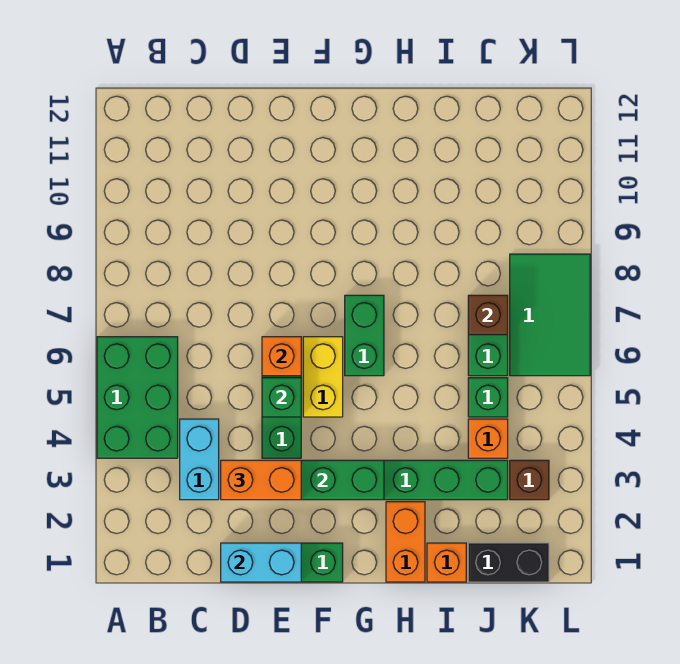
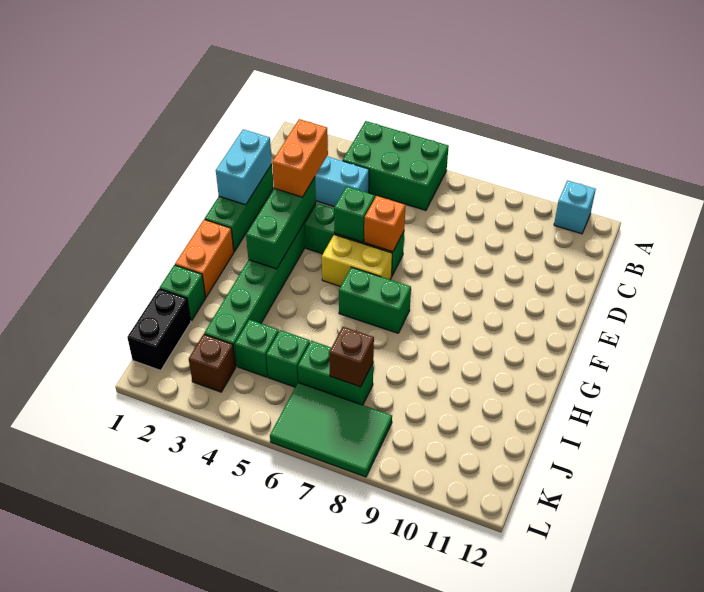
none -> cyan brick A11 level 1
orange brick H1:H2 level 1 -> orange brick G1:H1 level 1
orange brick I1 level 1 -> green brick I1 level 1
orange brick J4 level 1 -> green brick J4 level 1

